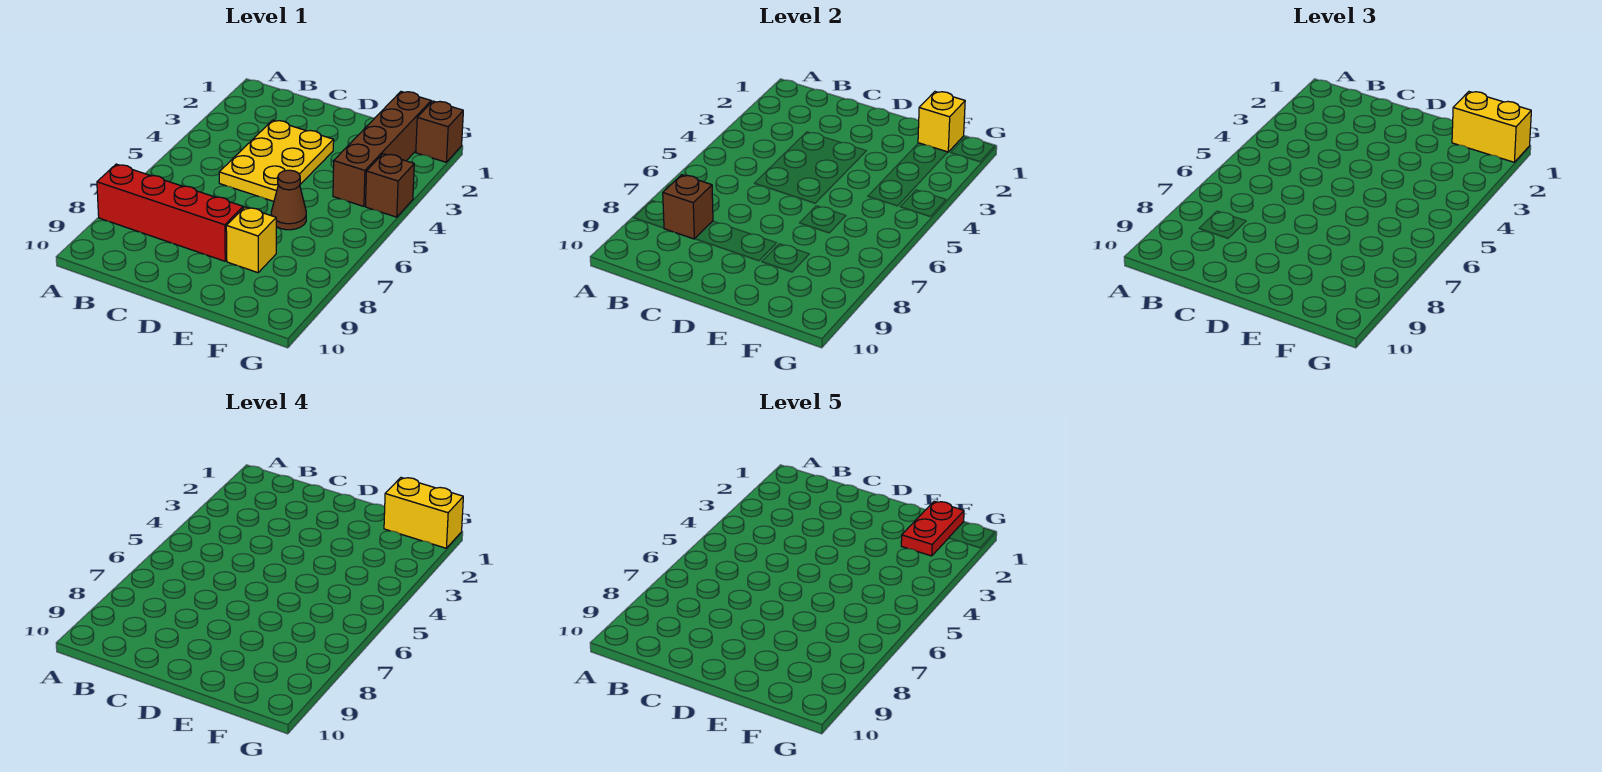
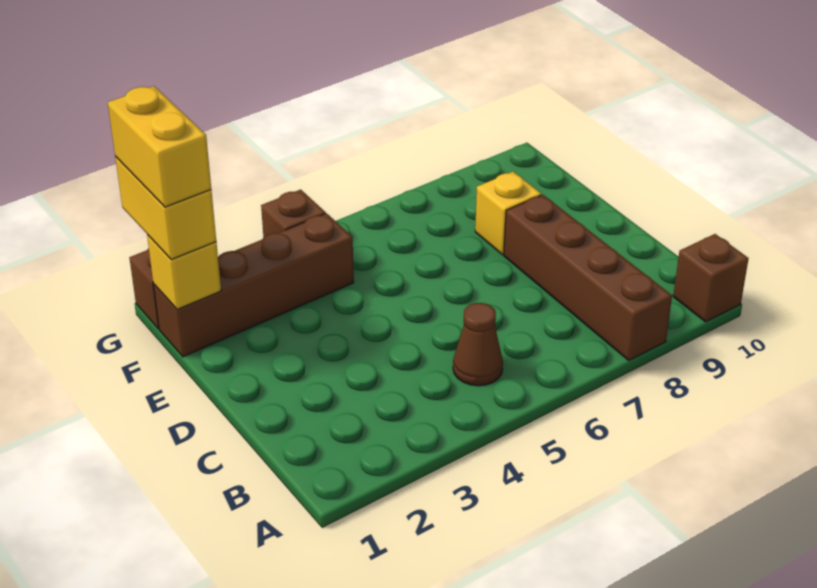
red brick A8:D8 level 1 -> brown brick A8:D8 level 1
brown brick B8 level 2 -> brown brick A10 level 1
yellow plate C3:D5 level 1 -> none
brown cone E6 level 1 -> brown cone B5 level 1
red plate F1:F2 level 5 -> none

